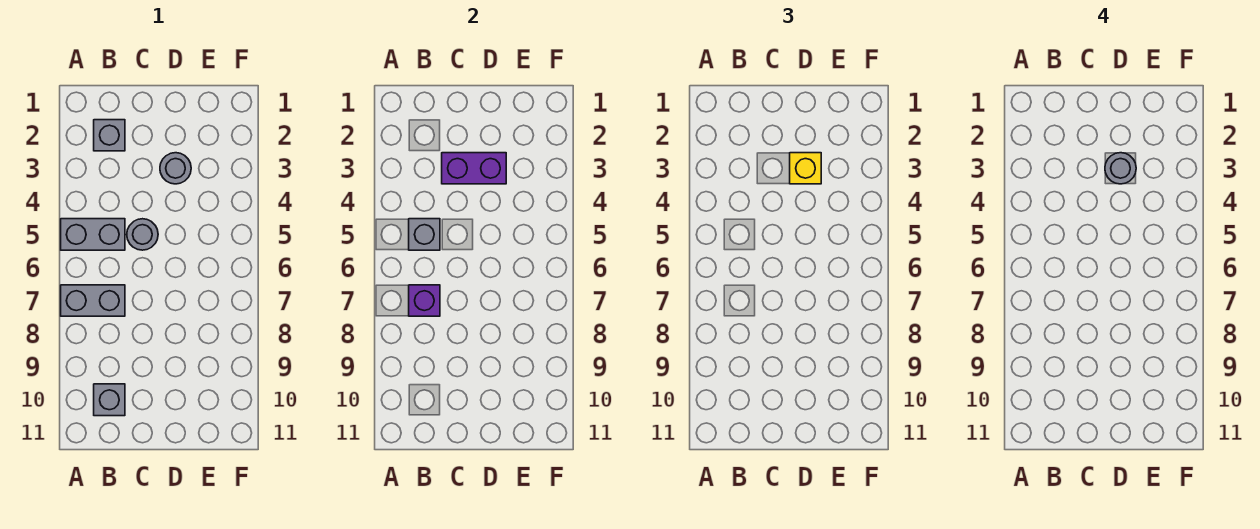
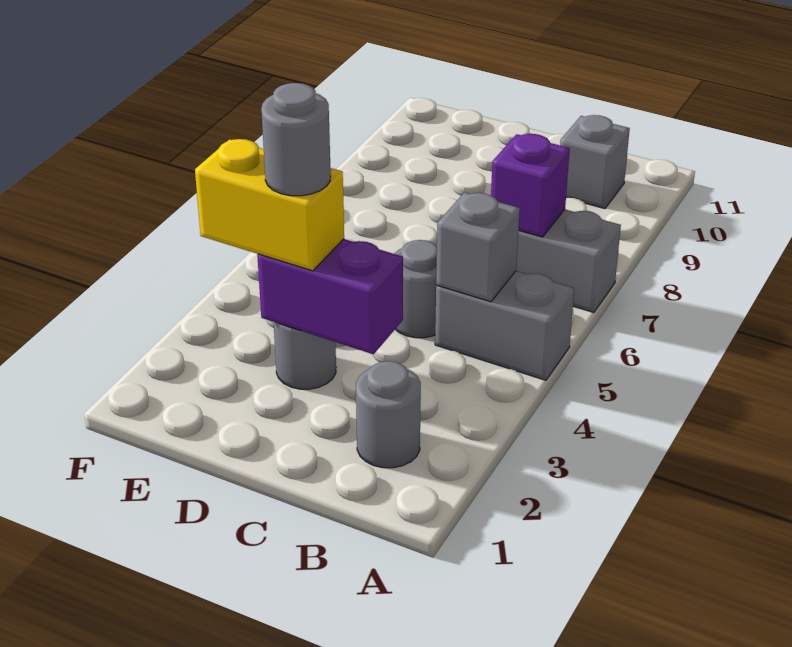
grey brick B2 level 1 -> grey round brick B2 level 1
yellow brick D3 level 3 -> yellow brick D3:E3 level 3

